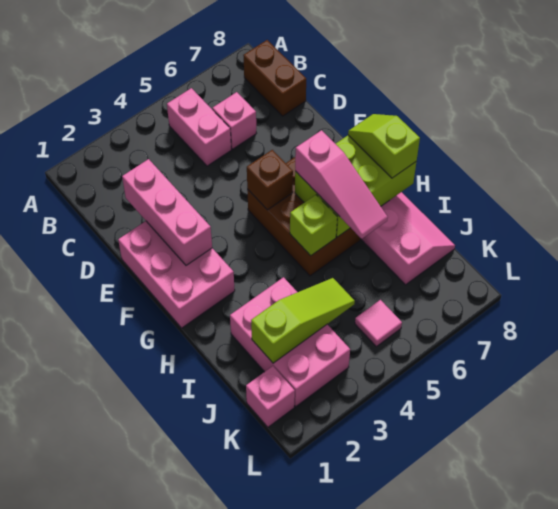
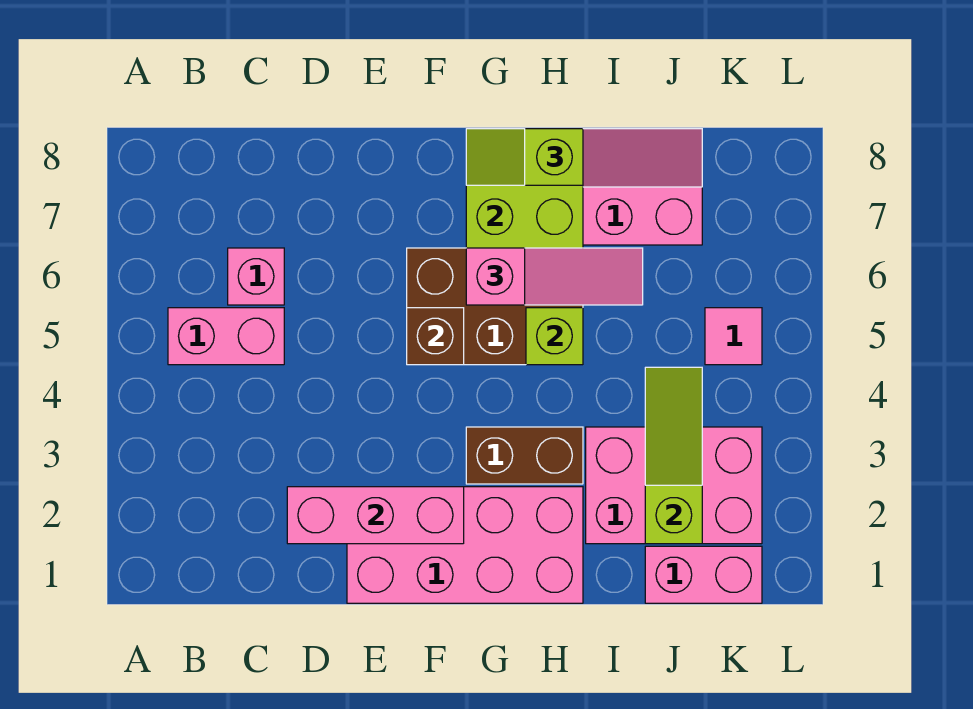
brown brick B8:C8 level 1 -> brown brick G3:H3 level 1
pink brick E1:G2 level 1 -> pink brick E1:H2 level 1
pink brick K1 level 1 -> pink brick J1:K1 level 1

